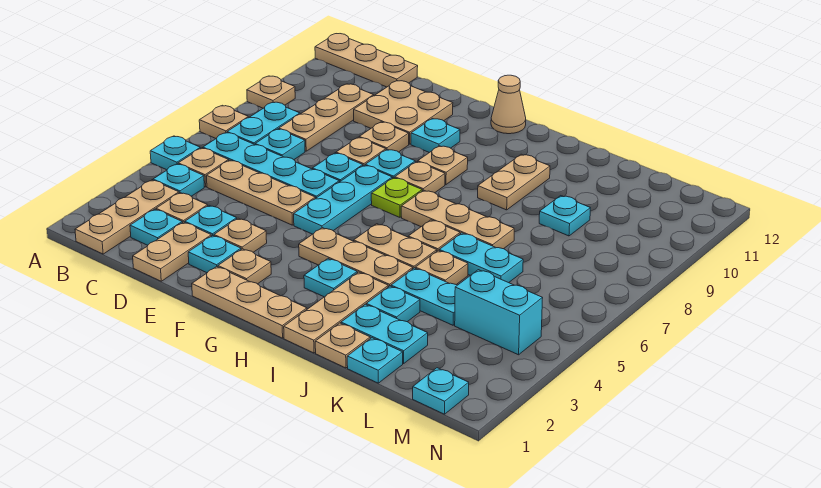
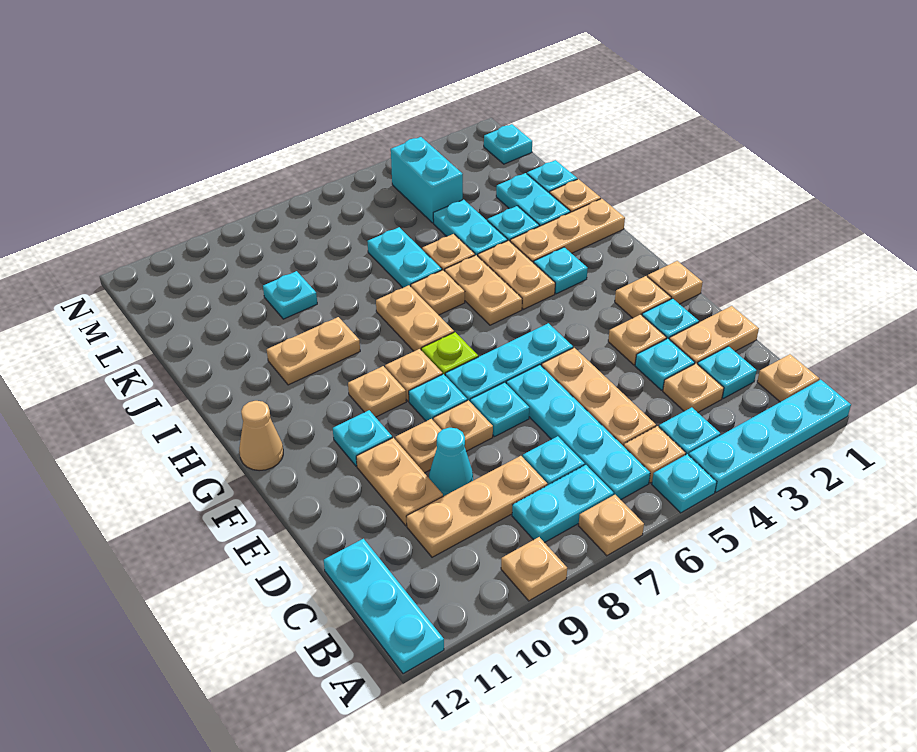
none -> cyan plate A1:A4 level 1
tan plate A12:C12 level 1 -> cyan plate A12:C12 level 1
tan plate B1:B3 level 1 -> tan plate B1 level 1
none -> cyan cone D9 level 1
tan plate D10:E11 level 1 -> tan plate D10:E10 level 1
tan plate F1:H1 level 1 -> tan plate F1 level 1
tan plate G4:I4 level 1 -> tan plate H4:I4 level 1
tan plate H7:J7 level 1 -> tan plate H7:I7 level 1

